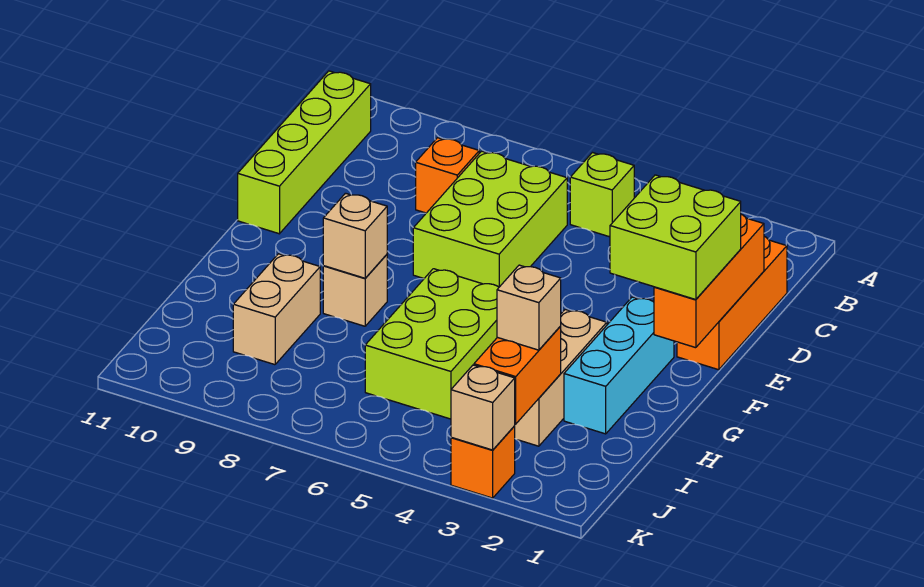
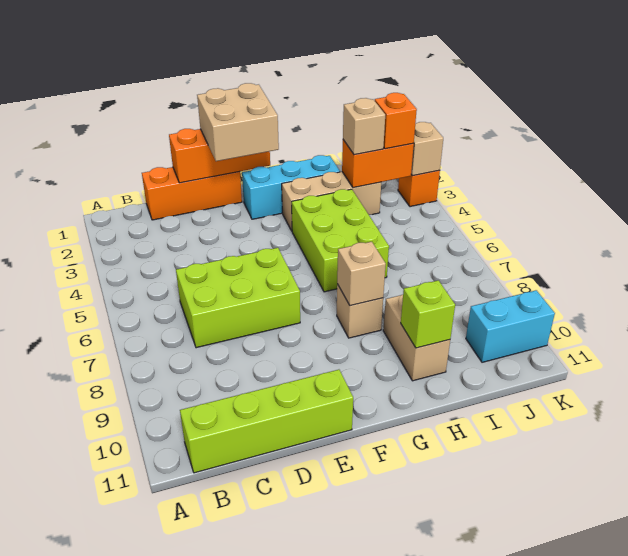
lime brick B5 level 1 -> lime brick H10 level 2
orange brick C8 level 1 -> orange brick J3 level 3
lime brick E1:F2 level 3 -> tan brick E1:F2 level 3
lime brick G5:I6 level 1 -> lime brick G4:H6 level 1
tan brick H9:I9 level 1 -> tan brick H9:H10 level 1
none -> cyan brick J10:K10 level 1

